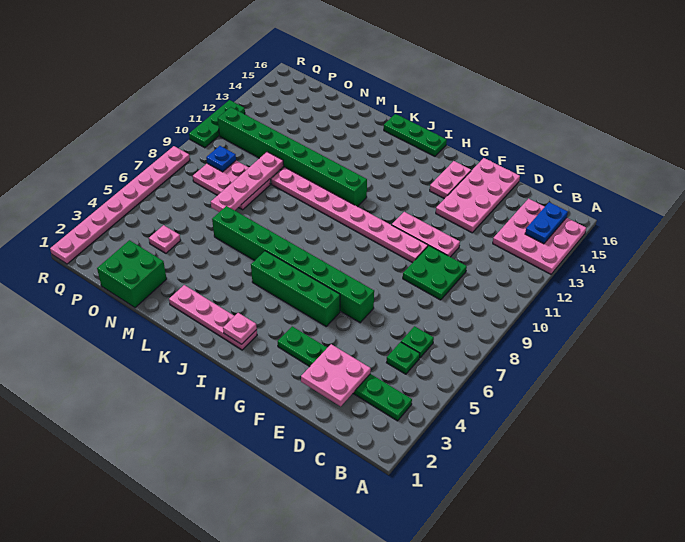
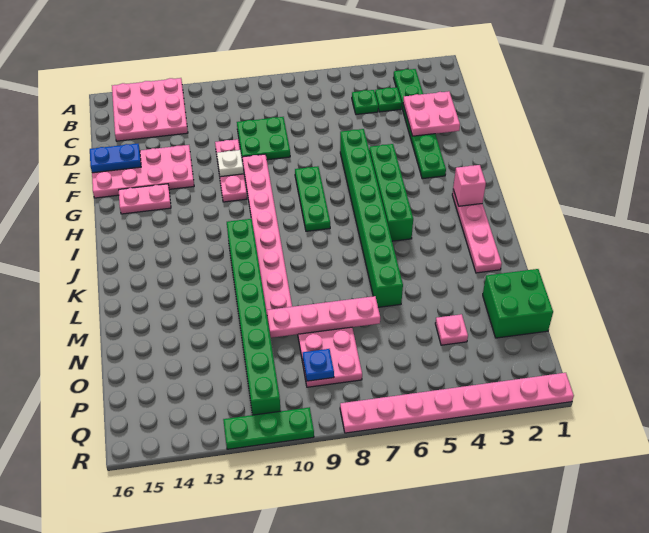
blue plate B14:B15 level 2 -> blue plate E15:E16 level 2
green plate C6 level 1 -> green plate C4 level 1
none -> white plate F11 level 2
pink plate I2 level 2 -> pink brick I2 level 2
green plate I16:K16 level 1 -> green plate G8:I8 level 1

